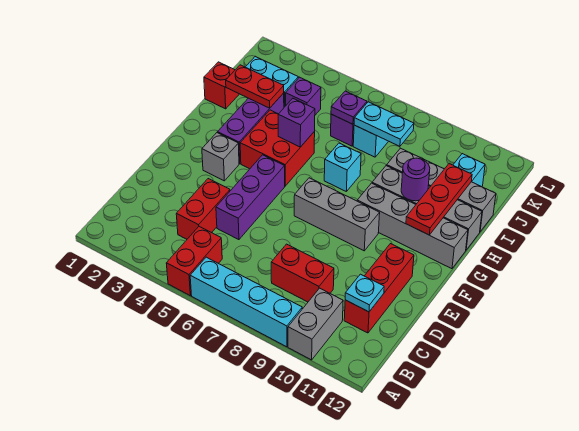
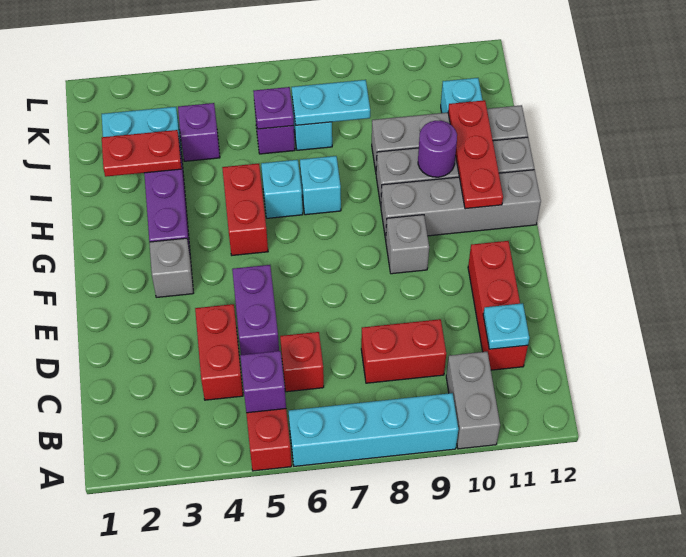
purple brick D5:F5 level 1 -> purple brick D5:E5 level 1
grey brick F7:F9 level 1 -> grey brick F9 level 1
red brick G4:H5 level 1 -> red brick G5:H5 level 1
purple brick H5 level 2 -> purple brick B5 level 2
none -> cyan brick H6 level 1
red brick I1 level 1 -> red brick C6 level 1

